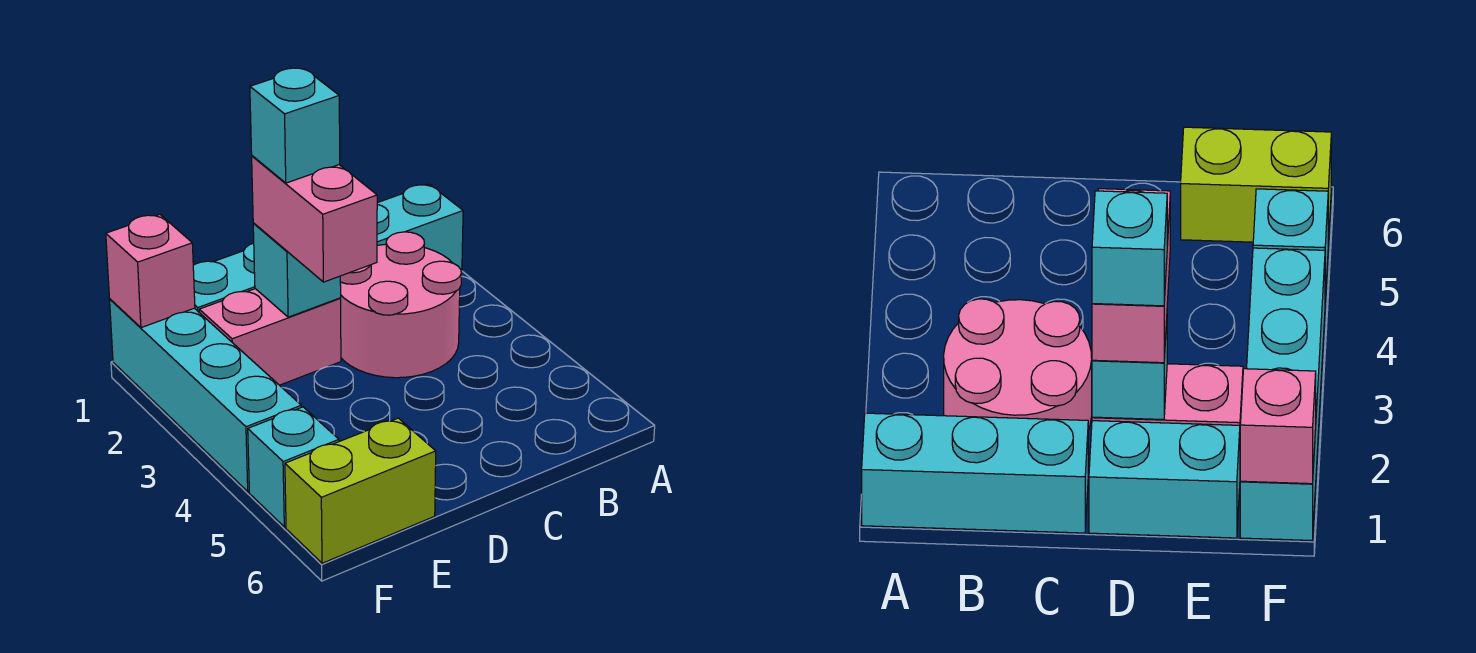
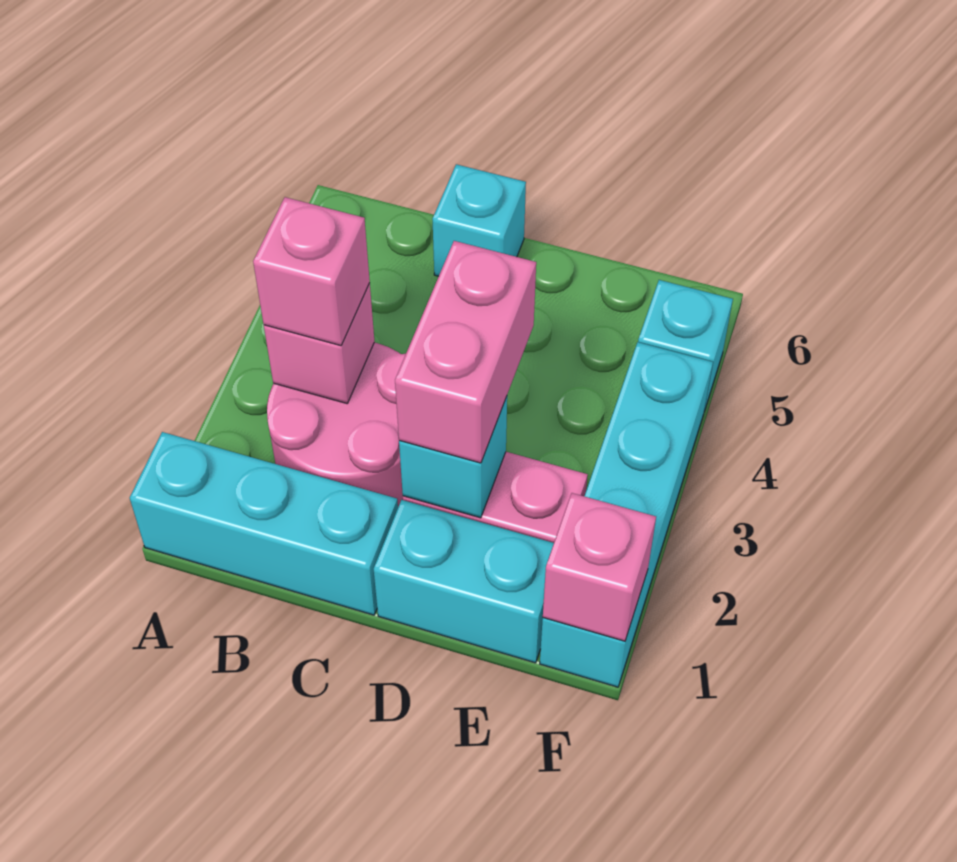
none -> pink brick B3 level 2
none -> pink brick B3 level 3
cyan brick D2 level 4 -> cyan brick C6 level 1
lime brick E6:F6 level 1 -> none

